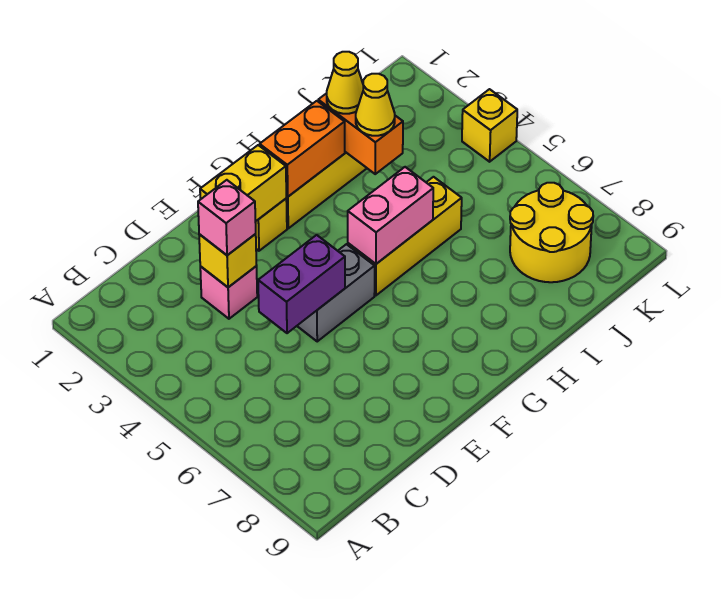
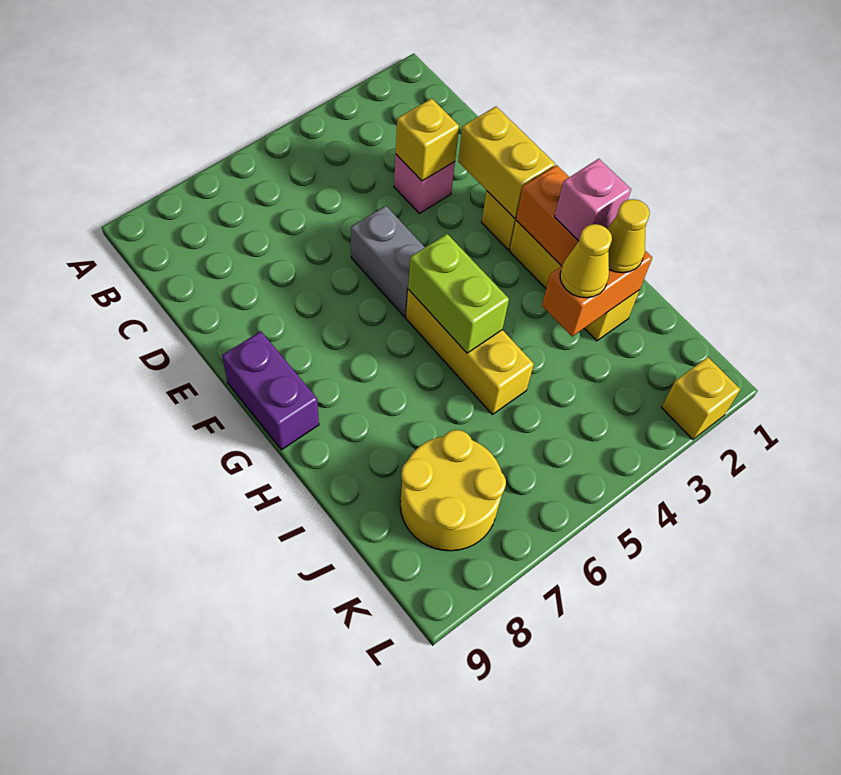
pink brick D3 level 3 -> pink brick H2 level 3
purple brick D5:E5 level 2 -> purple brick F9:G9 level 1
pink brick G5:H5 level 2 -> lime brick G5:H5 level 2
yellow brick L4 level 1 -> yellow brick L2 level 1

